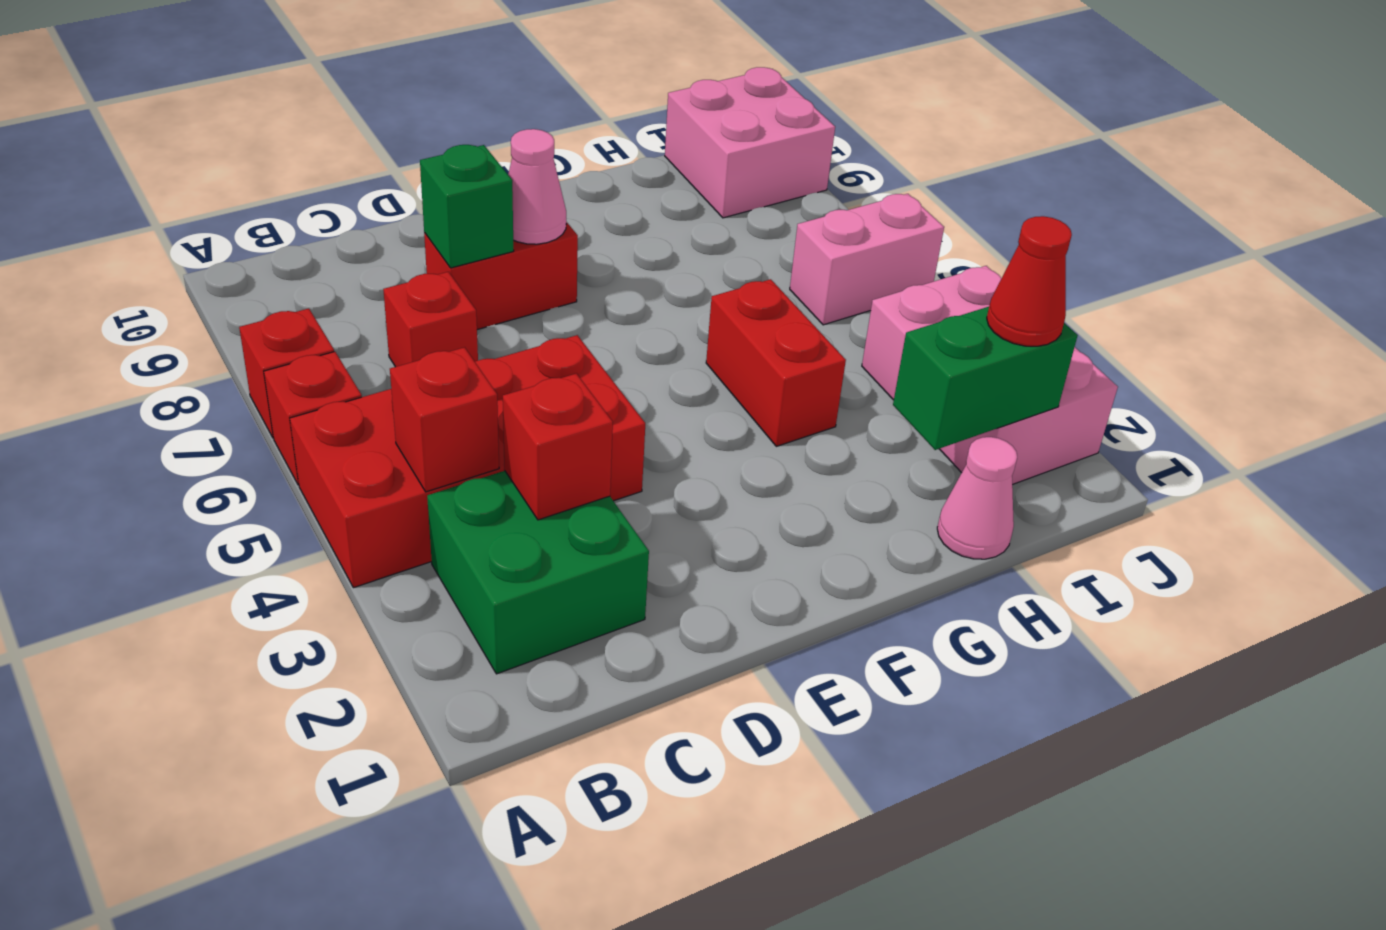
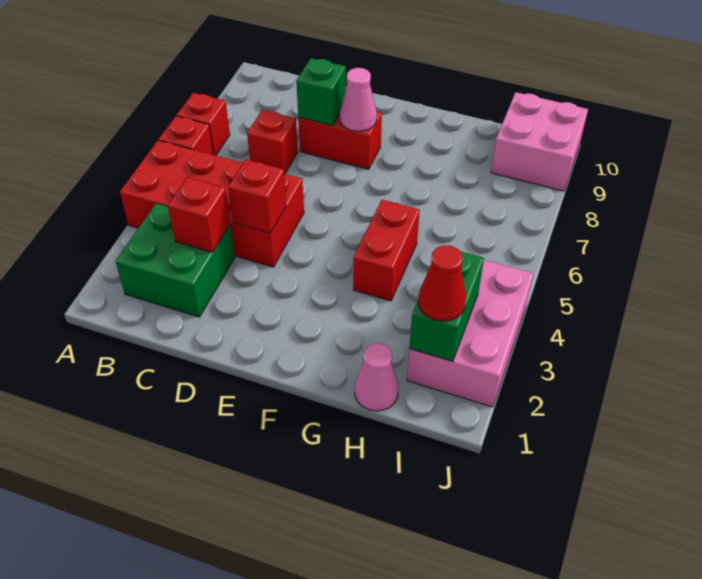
red brick B4 level 2 -> red brick D4 level 2
green brick H2:I2 level 2 -> green brick I2:I3 level 2
pink brick I6:J6 level 1 -> none

